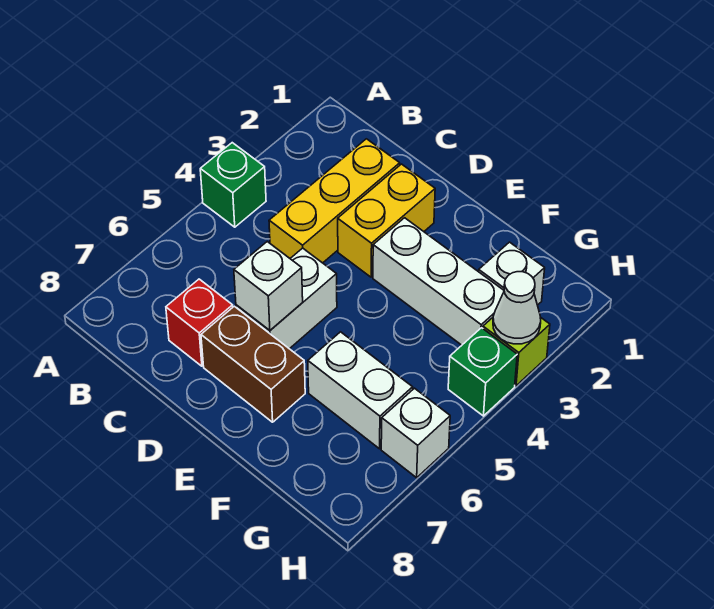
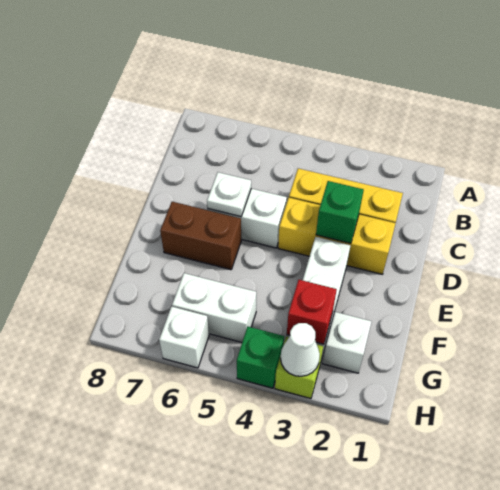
green brick A4 level 1 -> green brick D3 level 2
red brick C7 level 1 -> red brick G3 level 2
yellow brick D2:D3 level 1 -> yellow brick D2:D4 level 1
white brick D6 level 2 -> white plate D6 level 2
brown brick D7:E7 level 1 -> brown brick E6:E7 level 1
white brick F6:G6 level 1 -> white brick G5:G6 level 1

